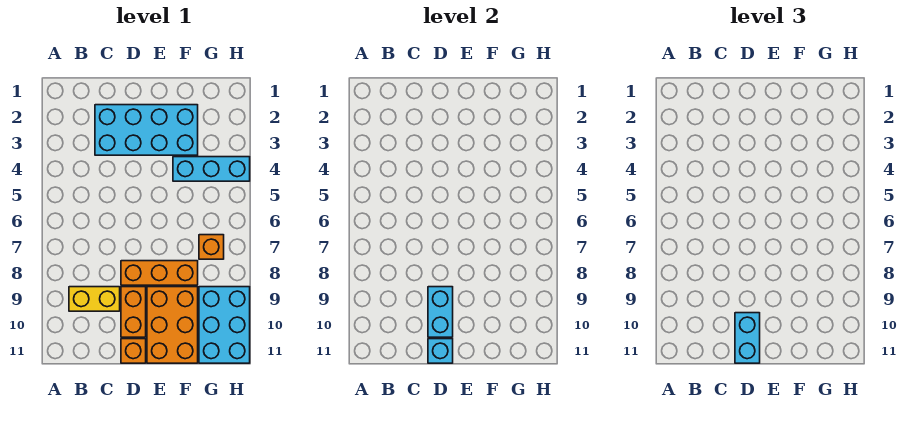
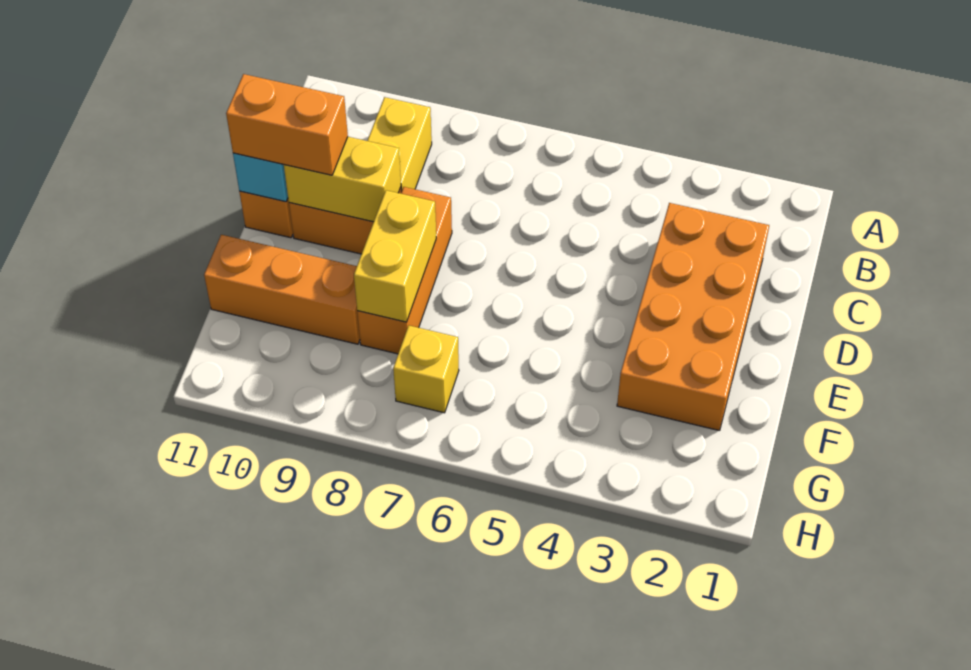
cyan brick C2:F3 level 1 -> orange brick C2:F3 level 1
cyan brick D9:D10 level 2 -> yellow brick D9:D10 level 2
cyan brick D10:D11 level 3 -> orange brick D10:D11 level 3
none -> yellow brick E8:F8 level 2
orange brick E9:F11 level 1 -> orange brick F9:F11 level 1
cyan brick F4:H4 level 1 -> none
orange brick G7 level 1 -> yellow brick G7 level 1
cyan brick G9:H11 level 1 -> none

